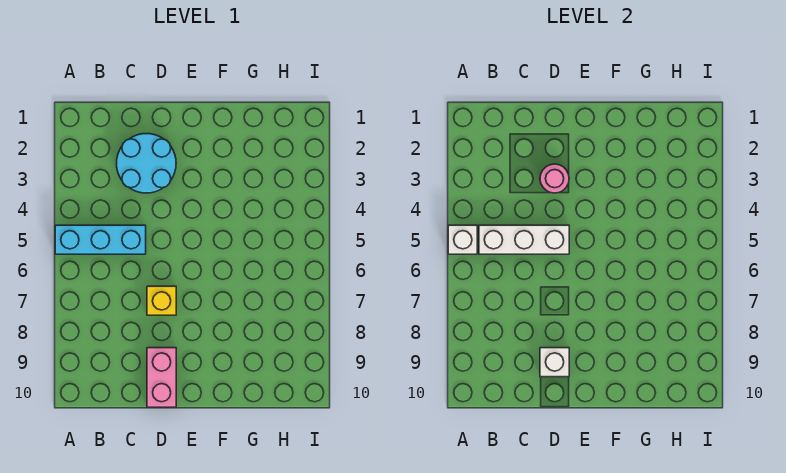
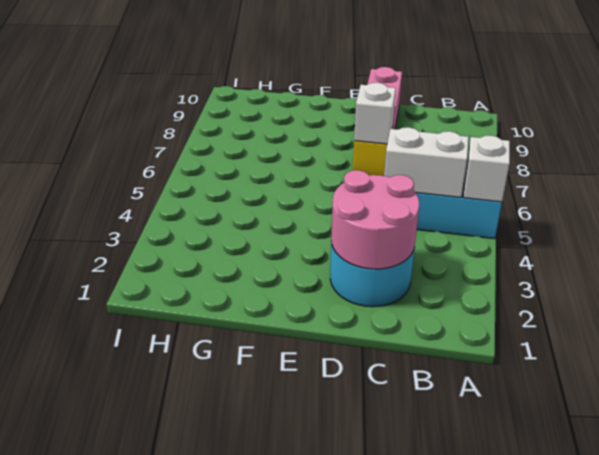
white brick B5:D5 level 2 -> white brick B5:C5 level 2
pink round brick D3 level 2 -> pink round brick C2:D3 level 2
white brick D9 level 2 -> white brick D7 level 2

